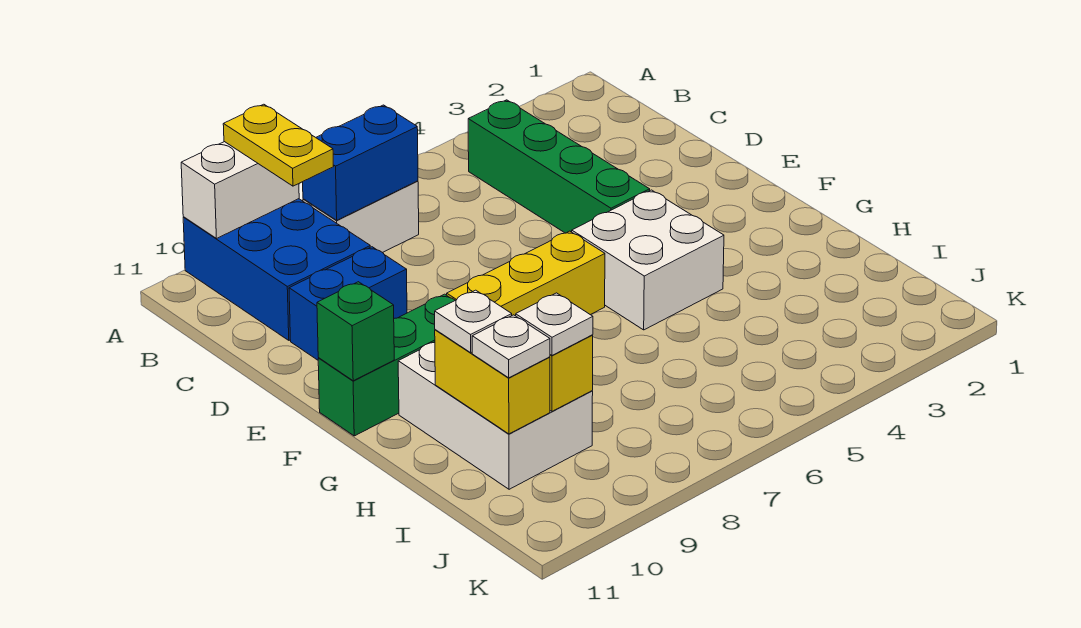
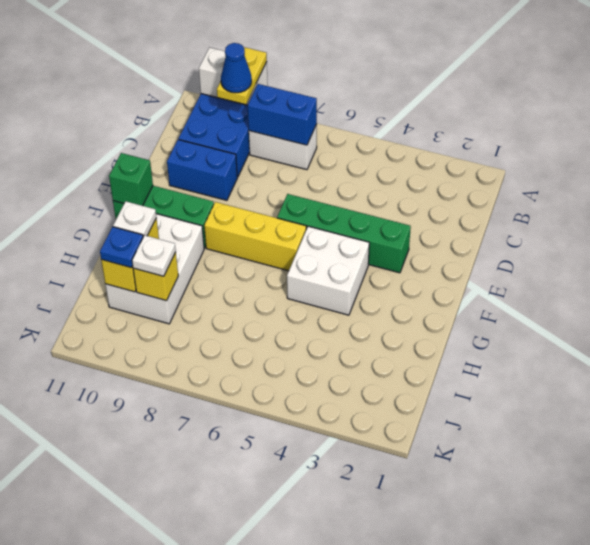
green brick B4:E4 level 1 -> green brick E3:E6 level 1
none -> blue cone B9 level 4
white plate I10 level 3 -> blue plate I10 level 3

